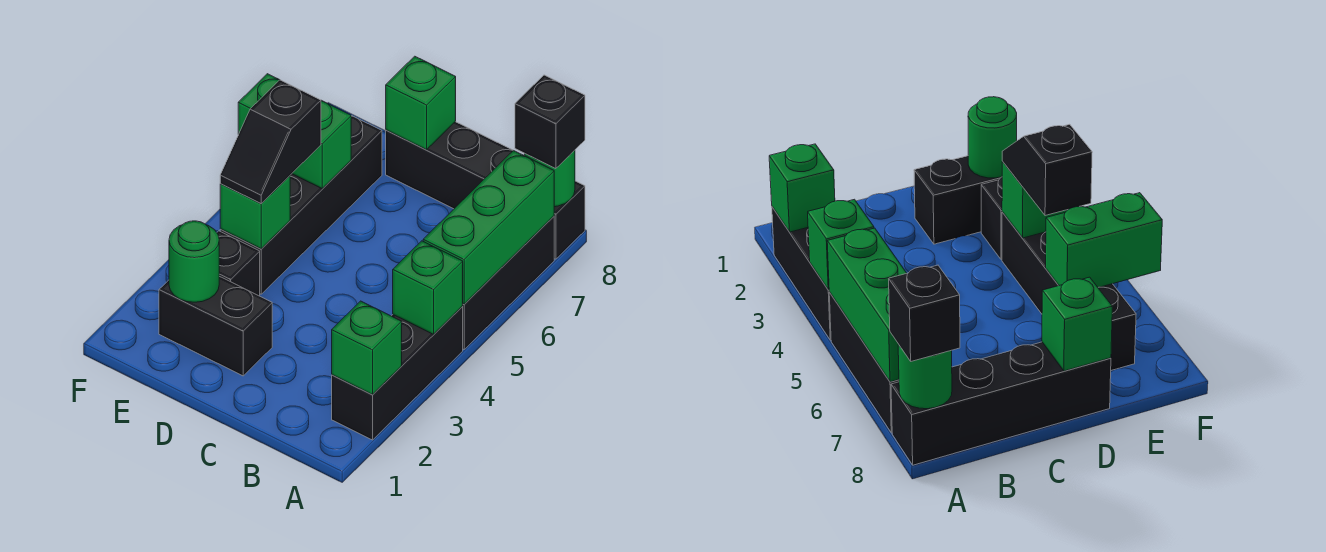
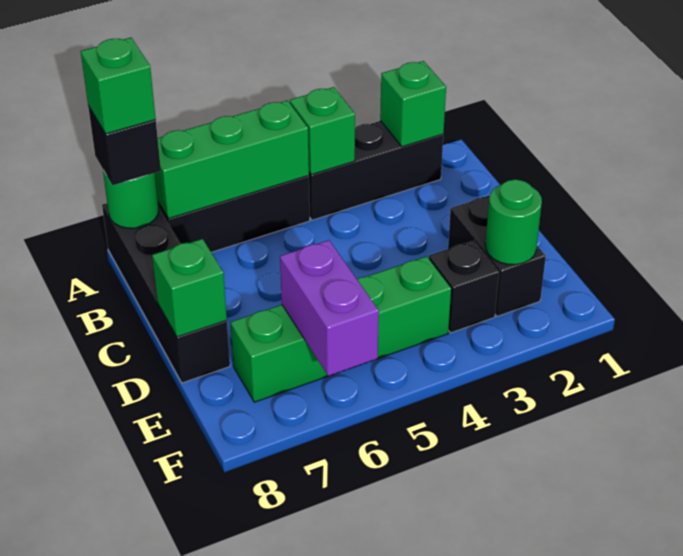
black brick E4:E7 level 1 -> green brick E4:E7 level 1
green brick E4 level 2 -> green brick A8 level 4
black slope E4:E5 level 3 top 5 -> none
green brick E6:F6 level 2 -> purple brick E6:F6 level 2

